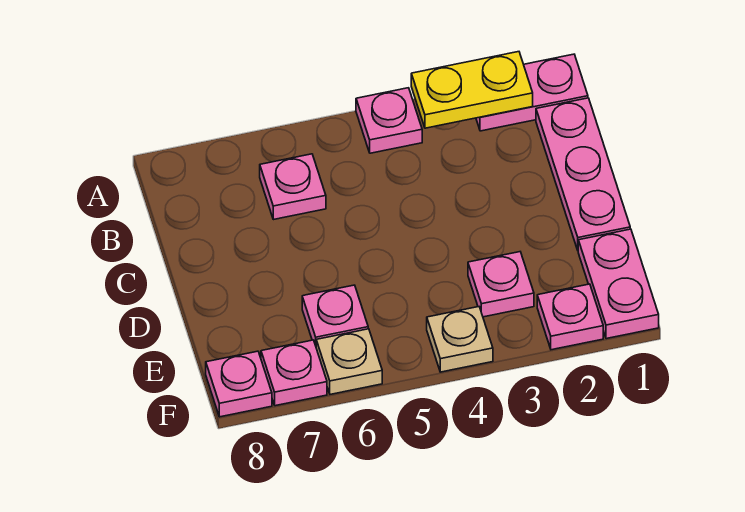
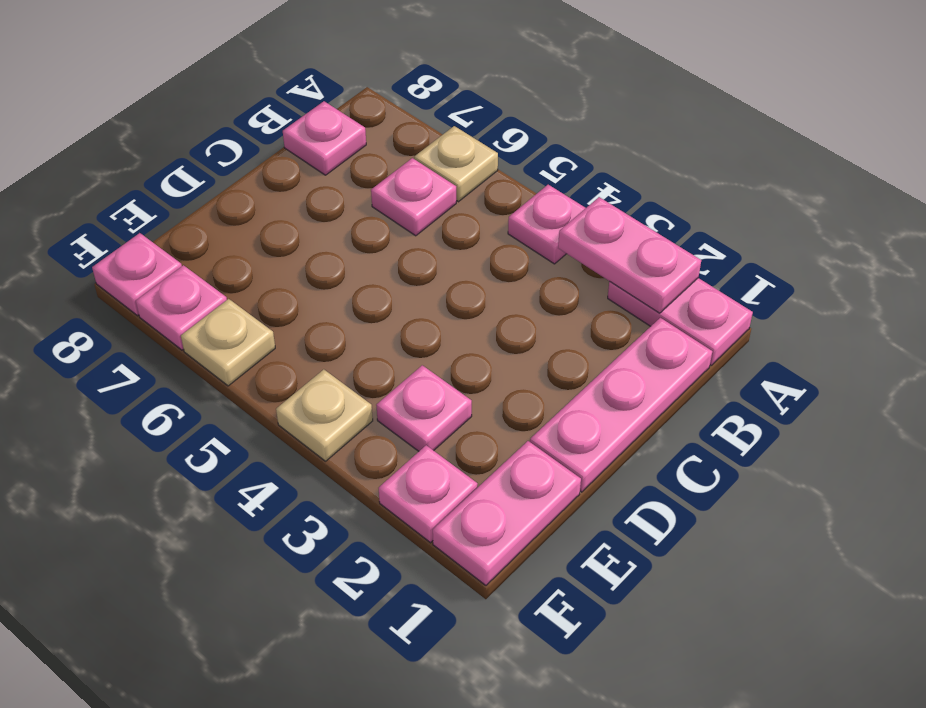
yellow plate A2:A3 level 2 -> pink plate A2:A3 level 2
none -> tan plate A6 level 1
pink plate E6 level 1 -> pink plate B8 level 1

